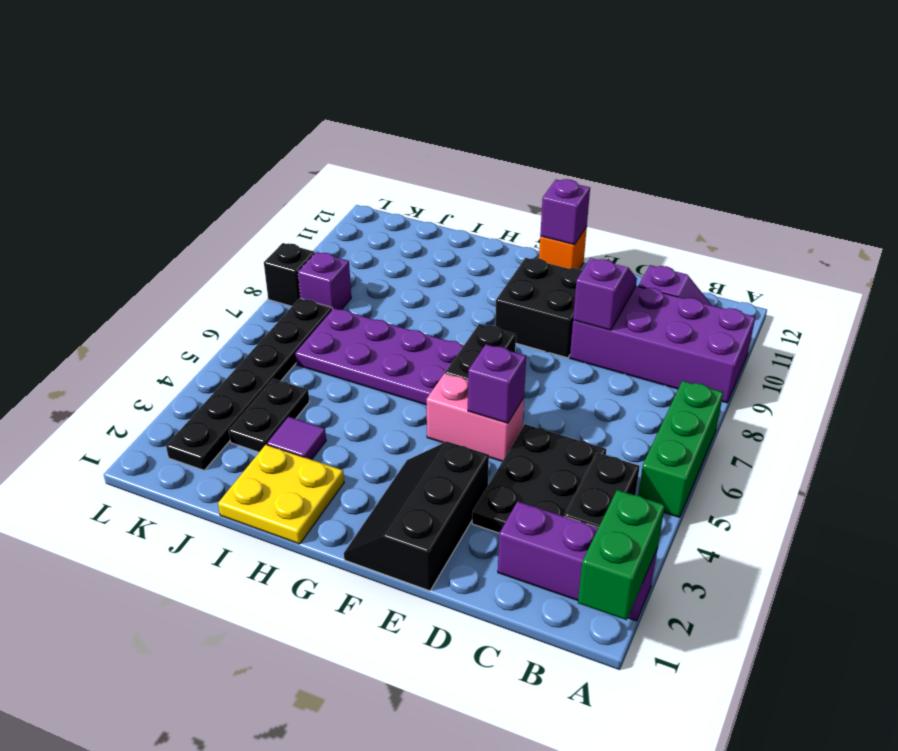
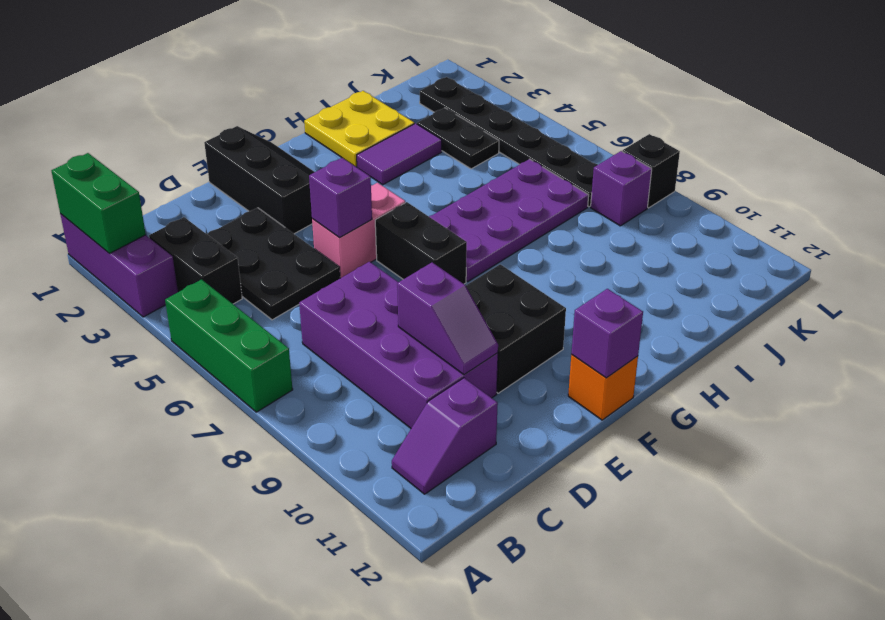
purple brick A2:C2 level 1 -> purple brick A1:A3 level 1
purple brick A9:D10 level 1 -> purple brick C7:D10 level 1
purple tile I3 level 1 -> purple tile H3:I3 level 1

